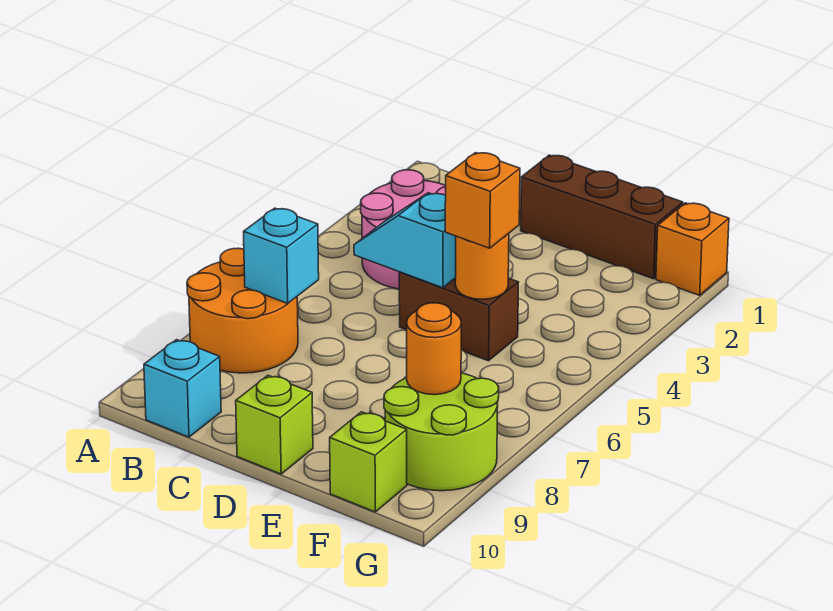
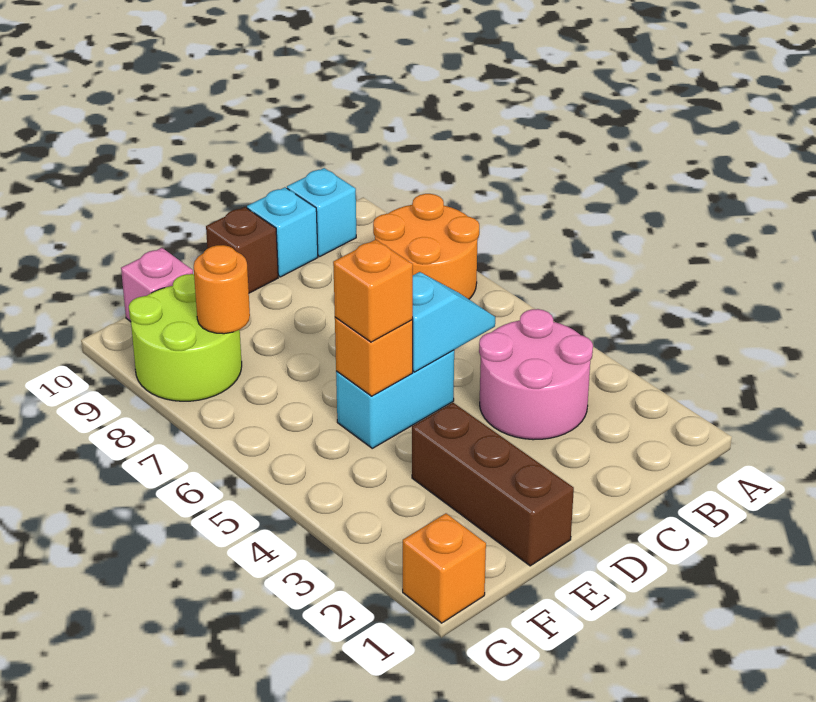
cyan brick B7 level 2 -> cyan brick C10 level 1
brown brick D1:F1 level 1 -> brown brick E1:E3 level 1
brown brick D5:E5 level 1 -> cyan brick D5:E5 level 1
lime brick D10 level 1 -> brown brick D10 level 1
orange round brick E5 level 2 -> orange brick E5 level 2
lime brick F10 level 1 -> pink brick F10 level 1

